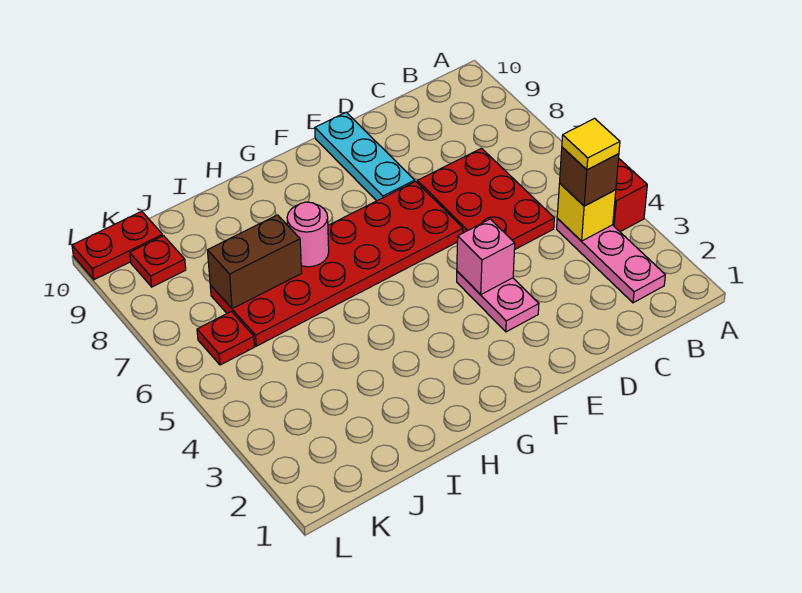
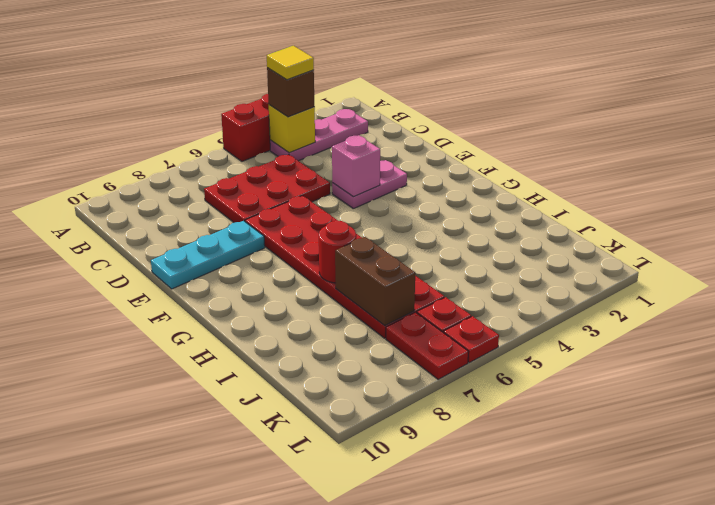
pink round brick H7 level 2 -> red round brick H7 level 2
red plate K9 level 1 -> red plate L6 level 1
red plate K10:L10 level 1 -> red plate K7:L7 level 1

